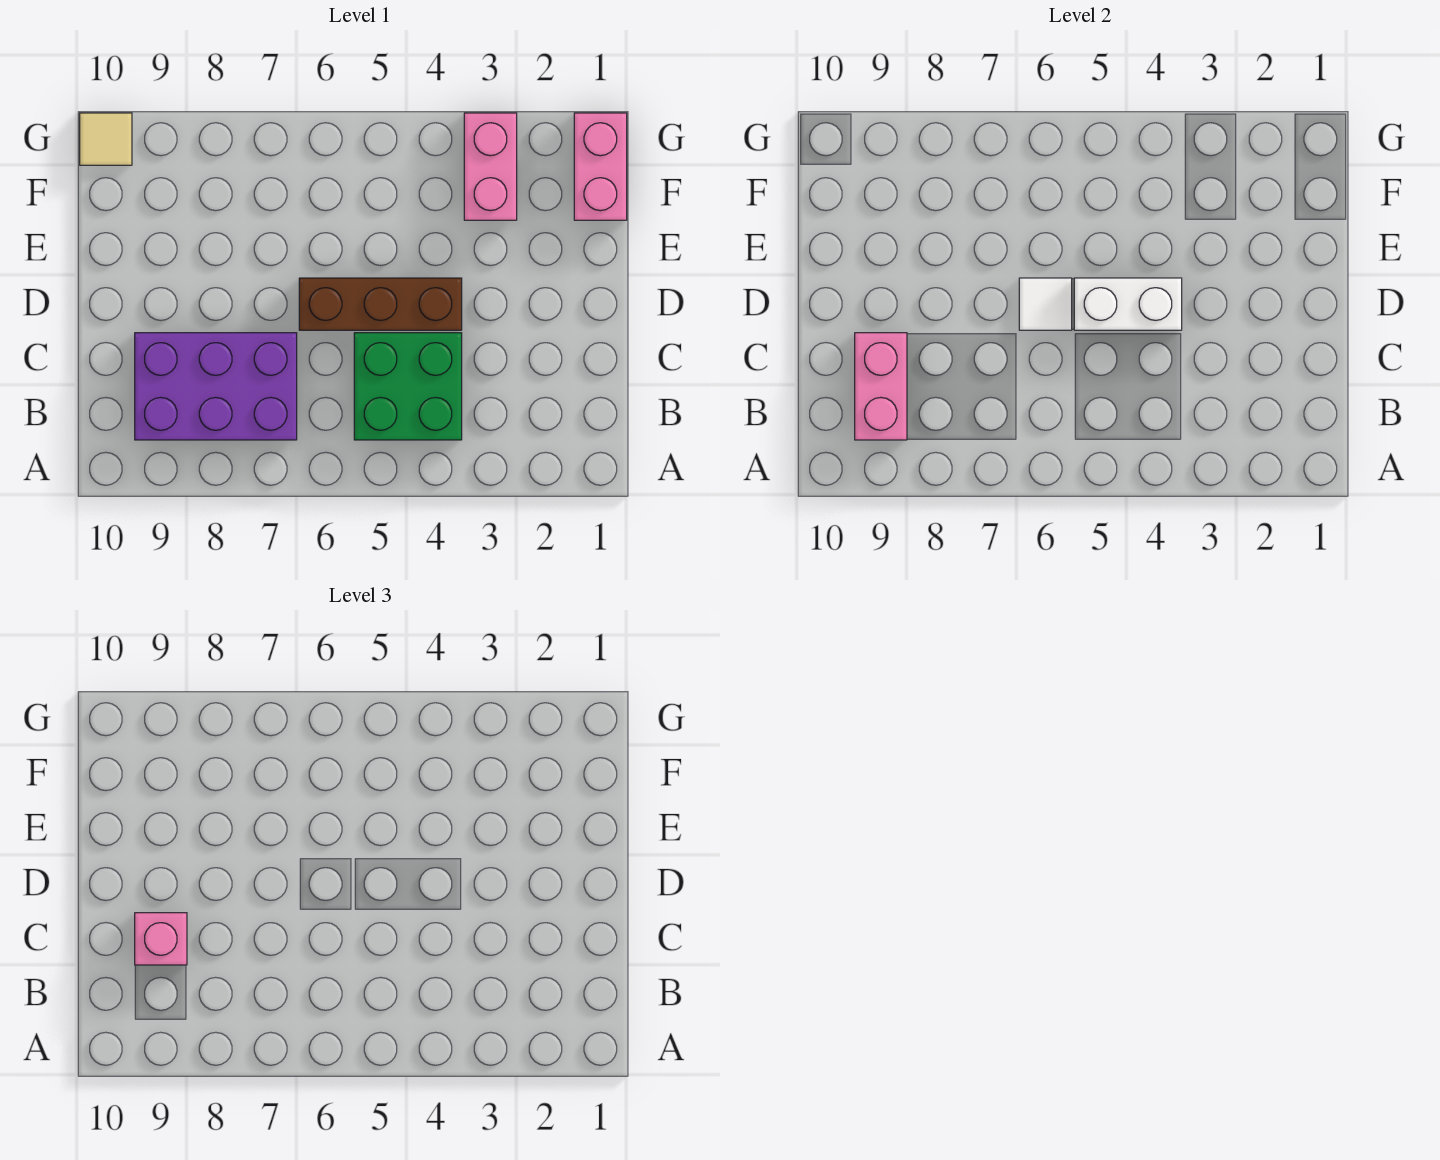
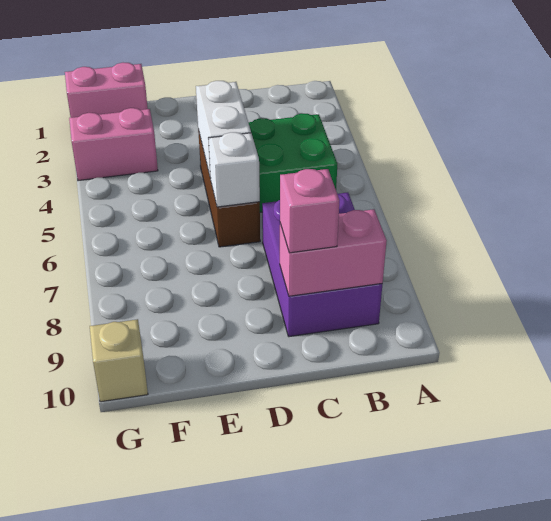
white tile D6 level 2 -> white brick D6 level 2
tan tile G10 level 1 -> tan brick G10 level 1

